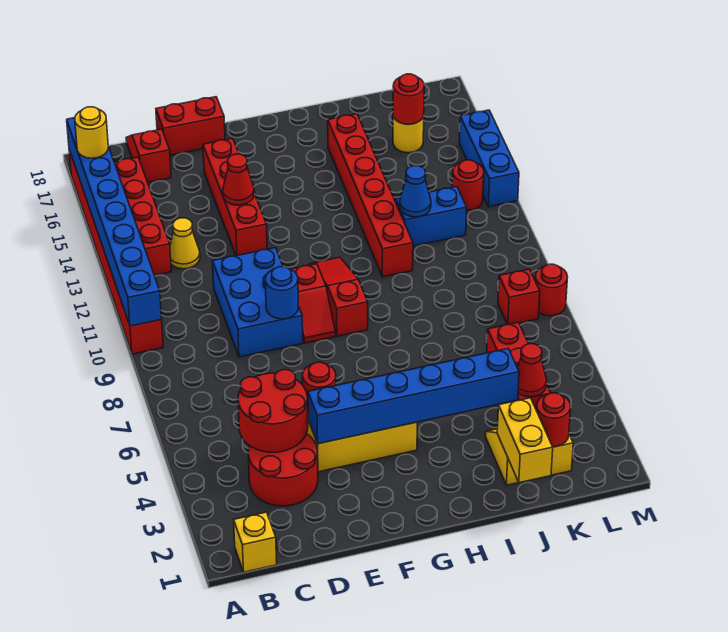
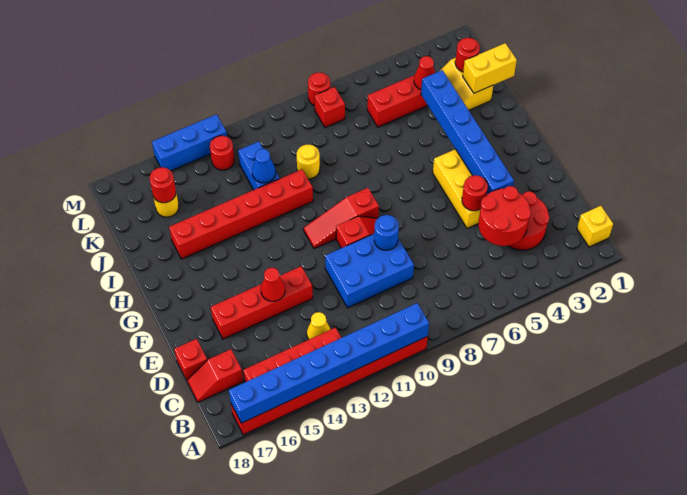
yellow round brick A16 level 3 -> yellow round brick J10 level 1
red brick D18:E18 level 1 -> red brick D18 level 1

